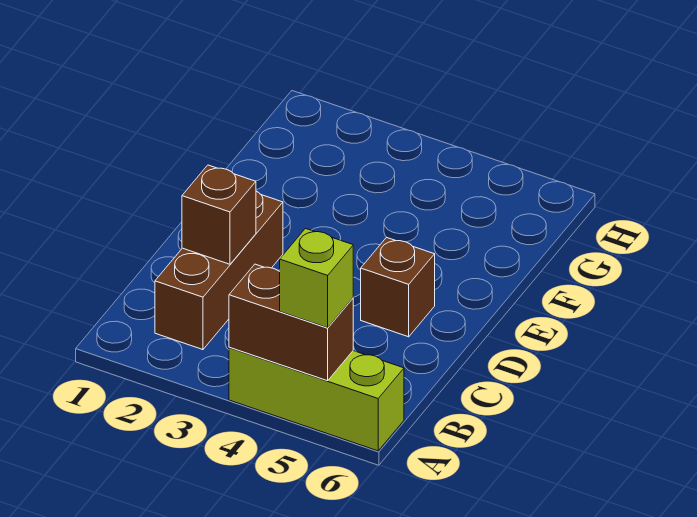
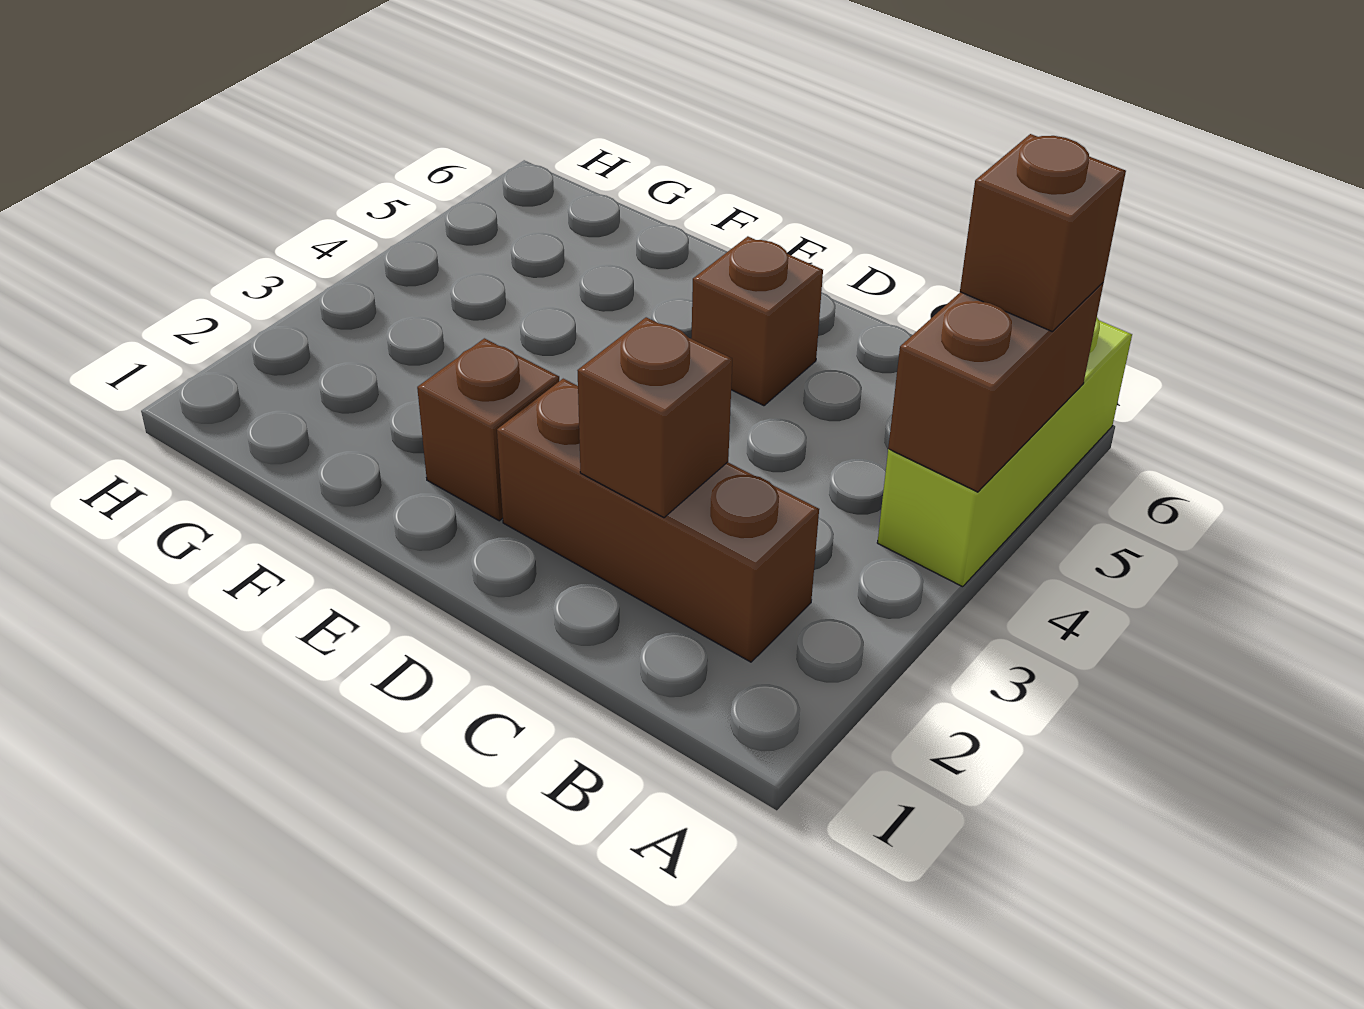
lime brick A5 level 3 -> brown brick A5 level 3
none -> brown brick E2 level 1

